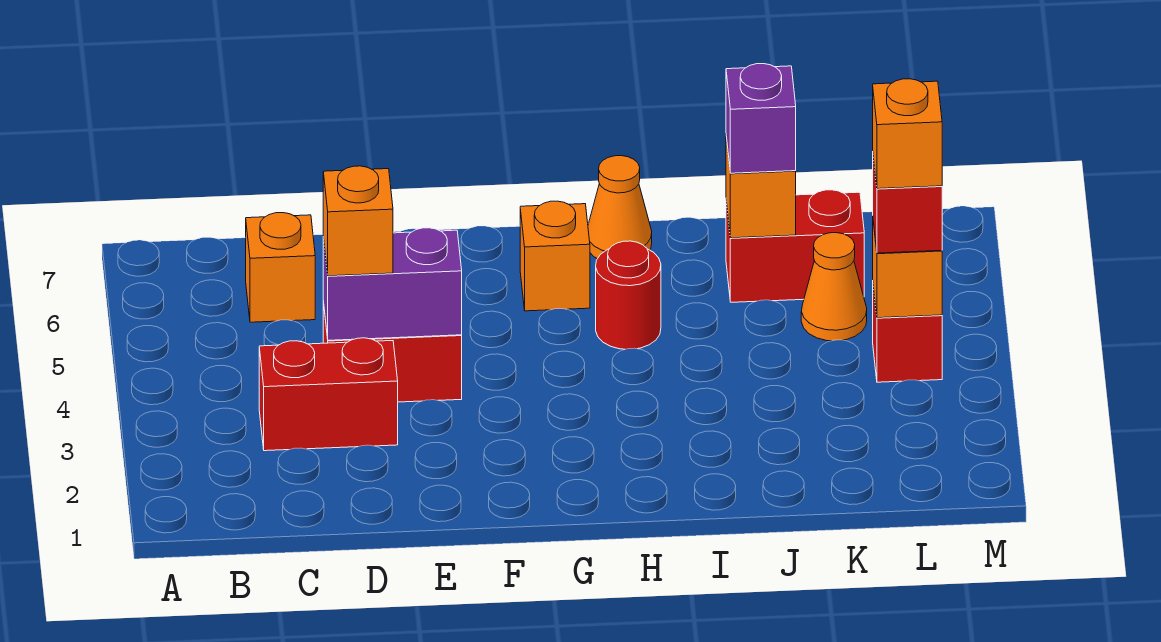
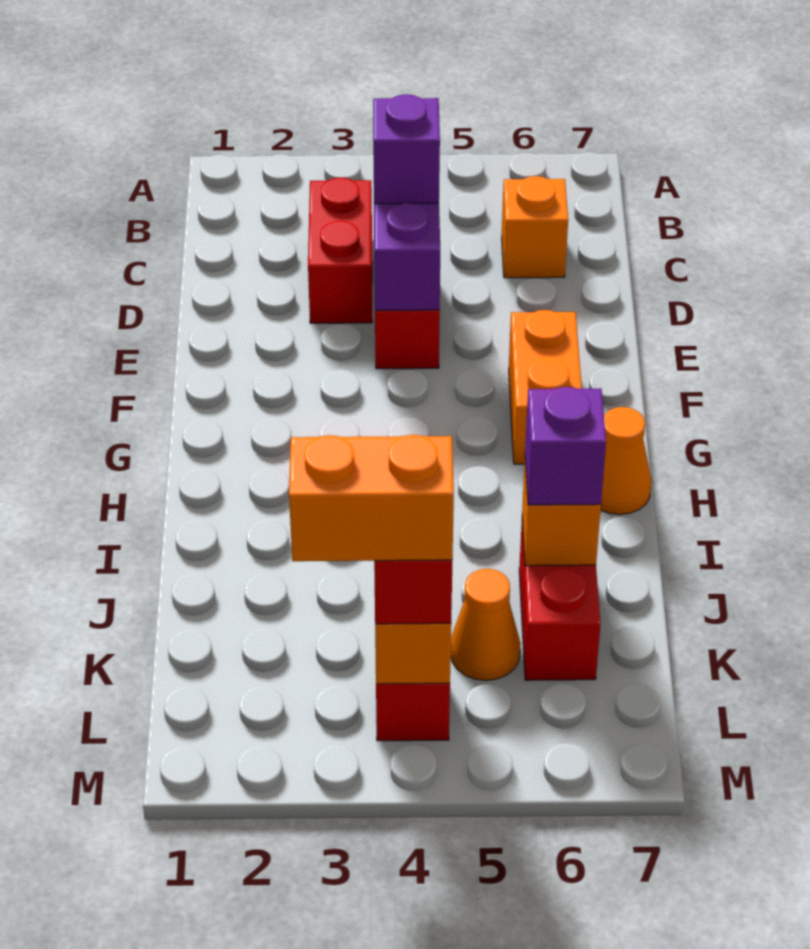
orange brick D4 level 3 -> purple brick D4 level 3
orange brick G6 level 1 -> orange brick F6:G6 level 1
red round brick H5 level 1 -> none
orange brick L4 level 4 -> orange brick L3:L4 level 4

